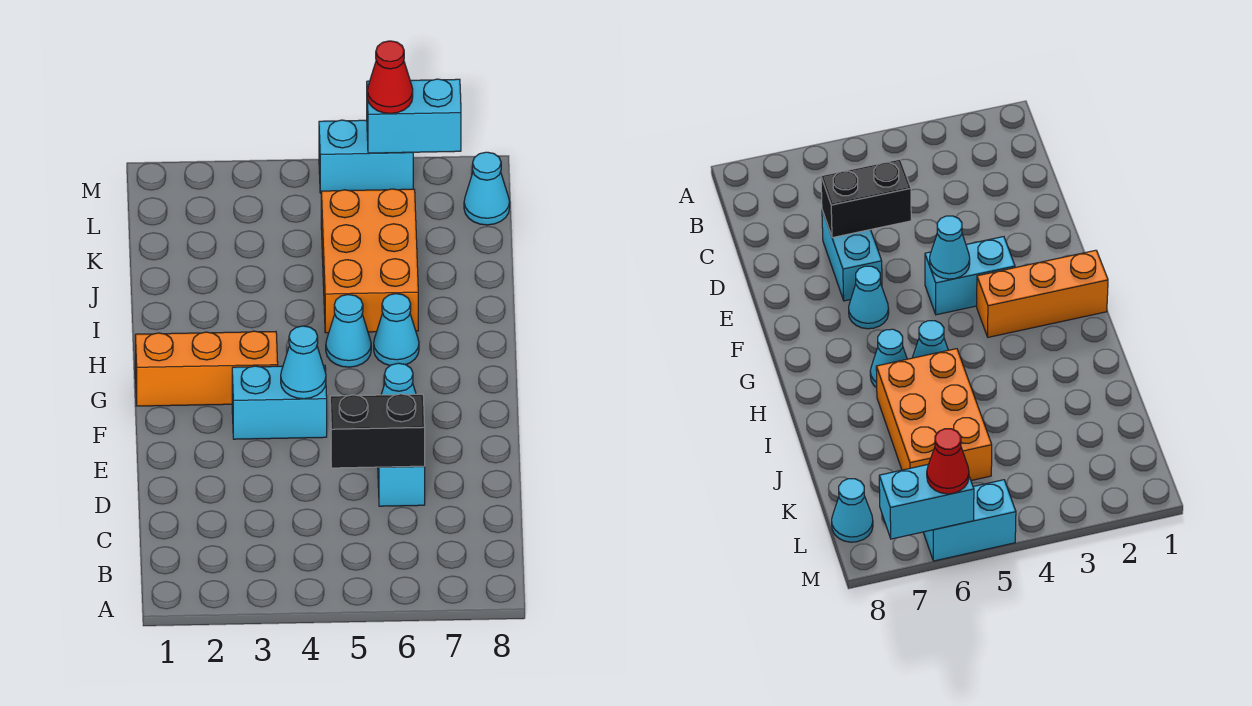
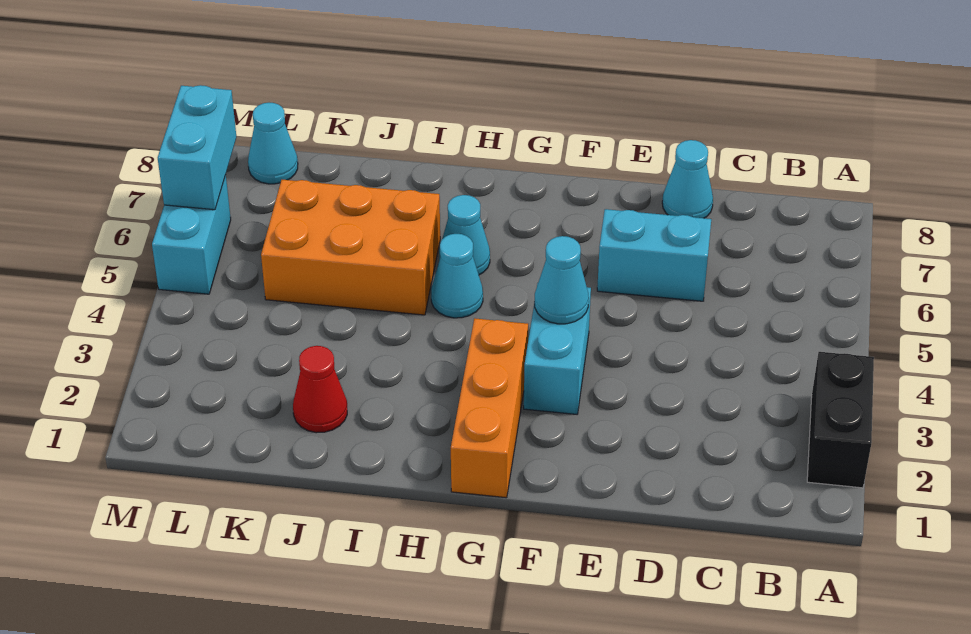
black brick D5:D6 level 2 -> black brick A2:A3 level 1
cyan cone F6 level 1 -> cyan cone D8 level 1
red cone M6 level 3 -> red cone J2 level 1

